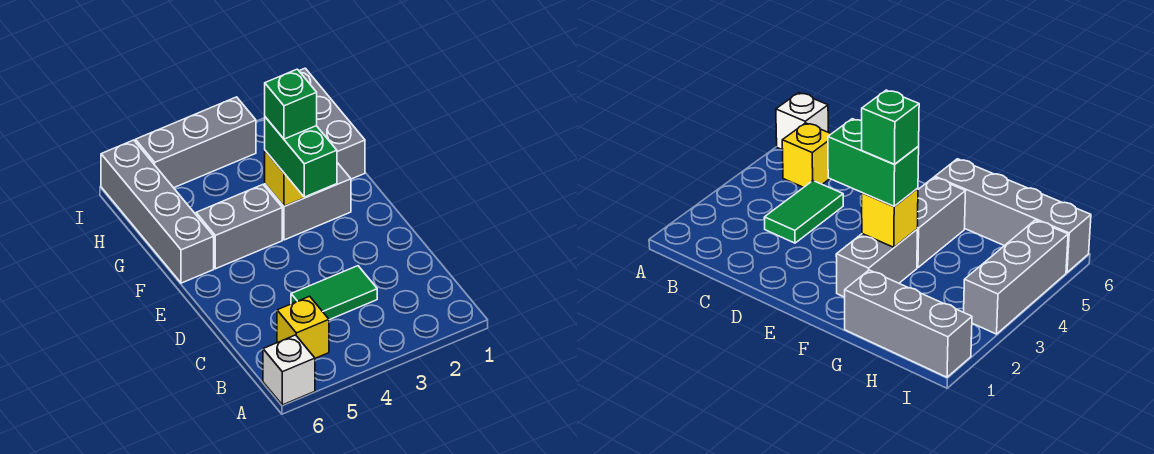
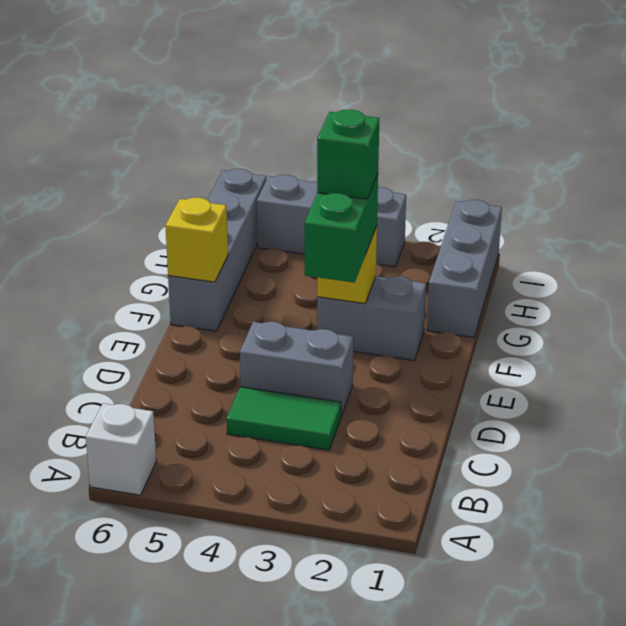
yellow brick B5 level 1 -> yellow brick F6 level 2
grey brick F4:F5 level 1 -> grey brick D3:D4 level 1

